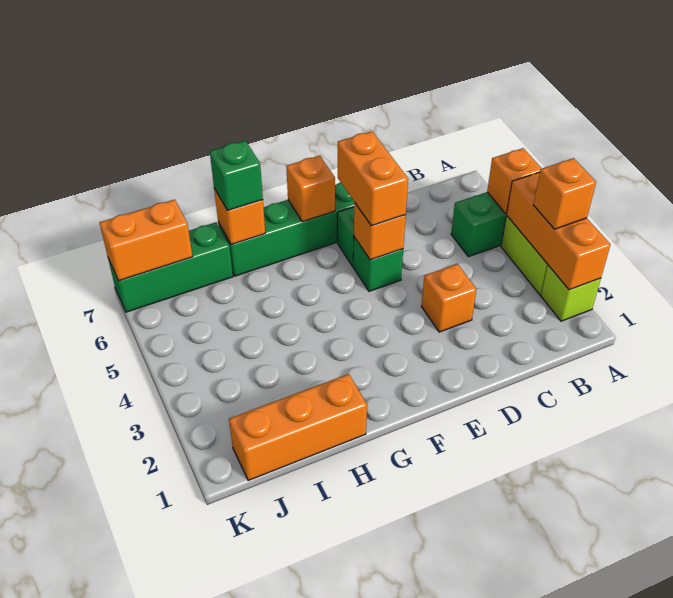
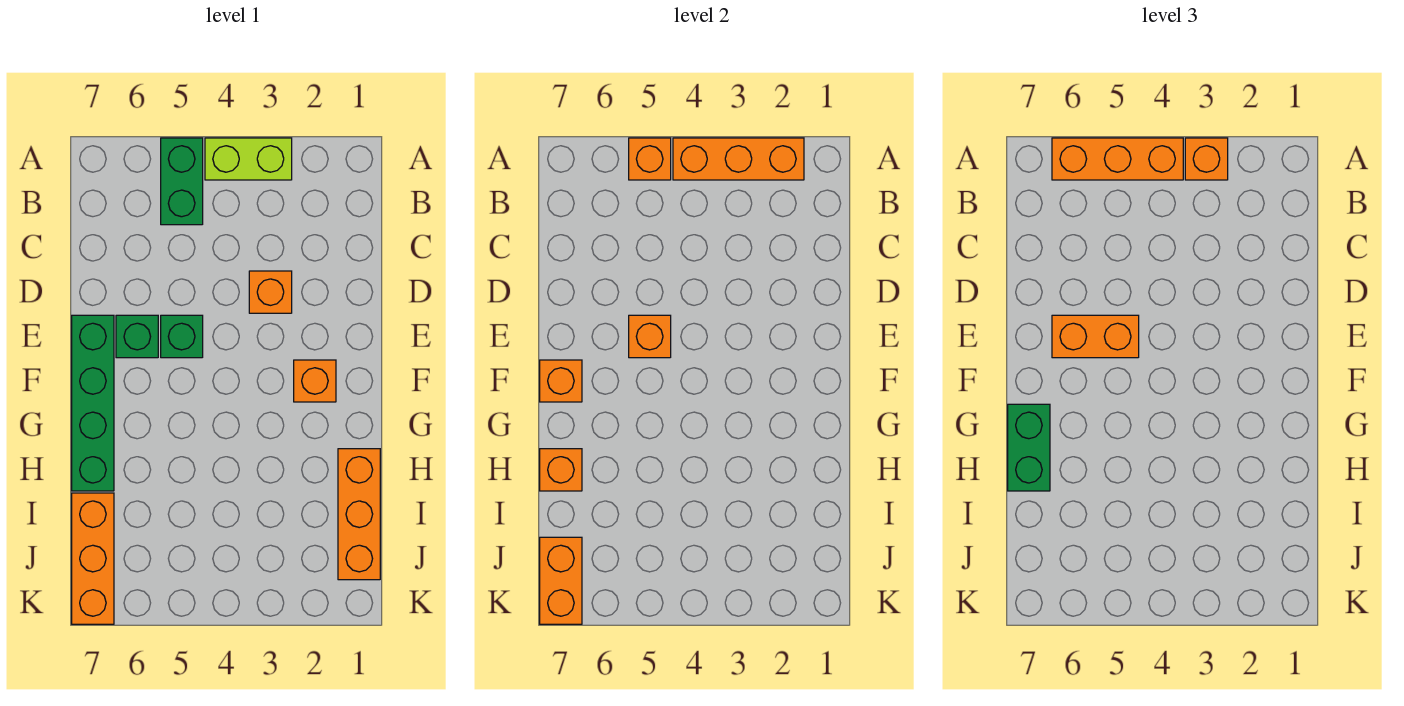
lime brick A2 level 1 -> none
none -> orange brick A4:A6 level 3
none -> orange brick F2 level 1
green brick H7 level 3 -> green brick G7:H7 level 3
green brick I7:K7 level 1 -> orange brick I7:K7 level 1

